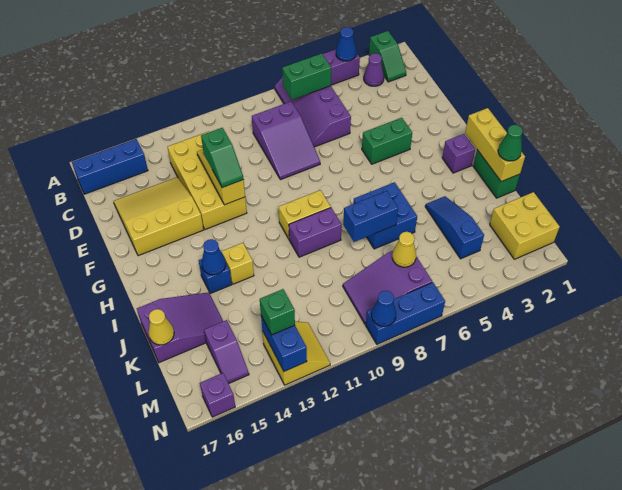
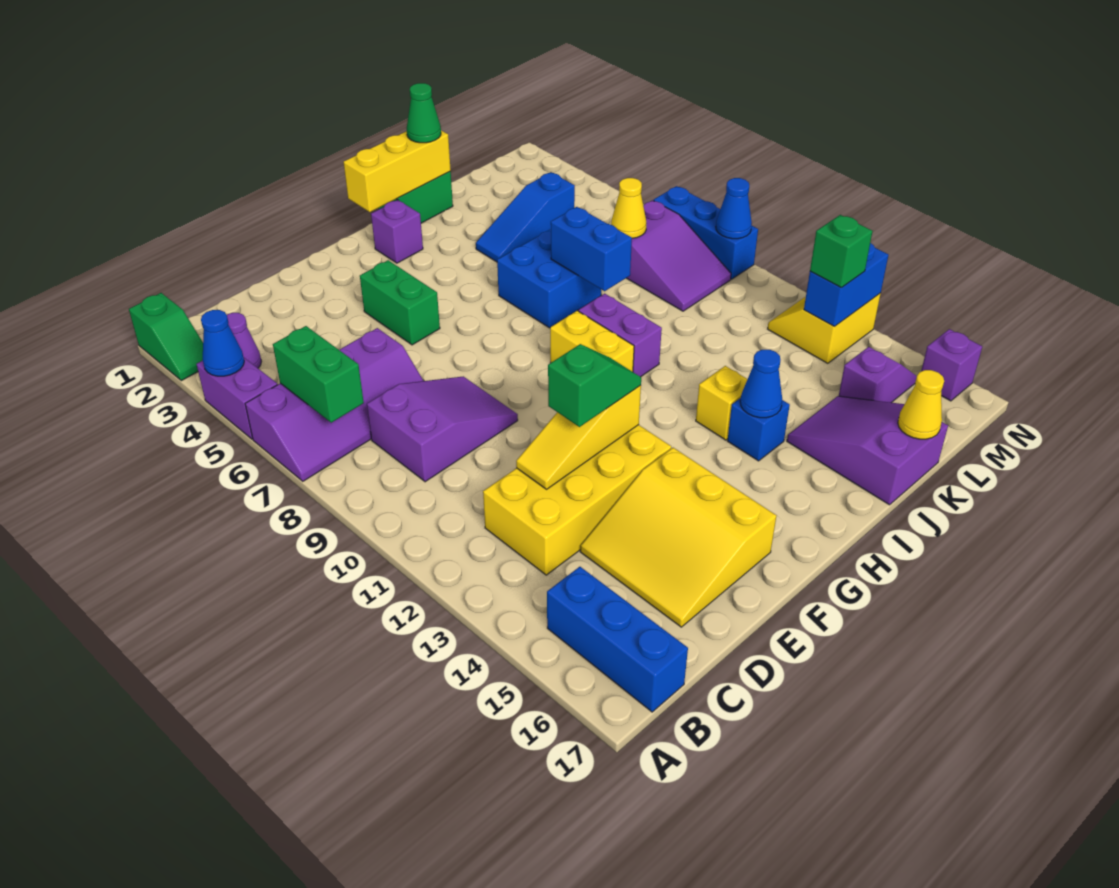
green slope A2:B2 level 1 top A -> green slope A1:A2 level 1 top 1
yellow brick L1:M2 level 1 -> none

